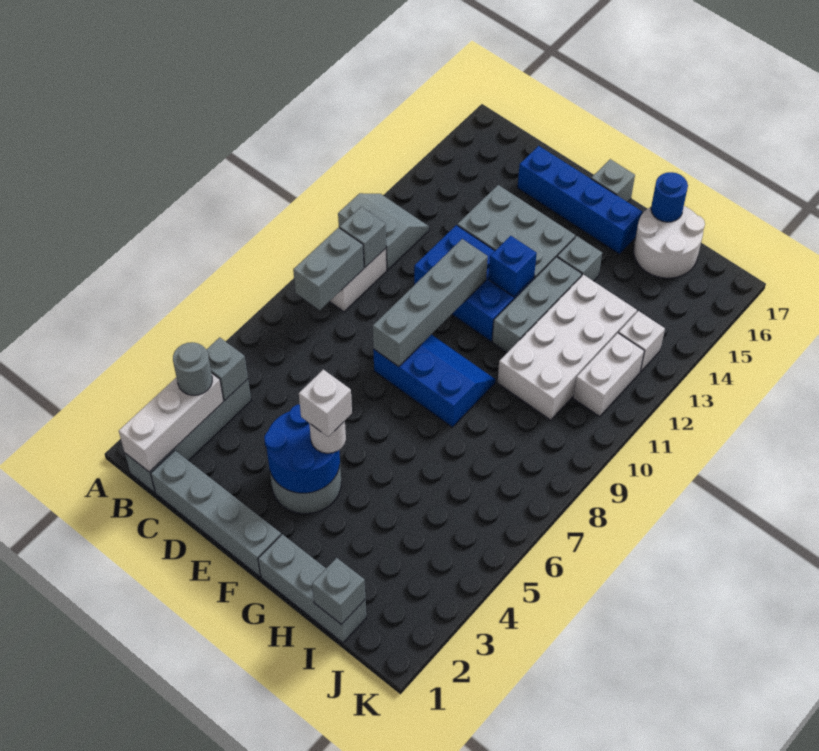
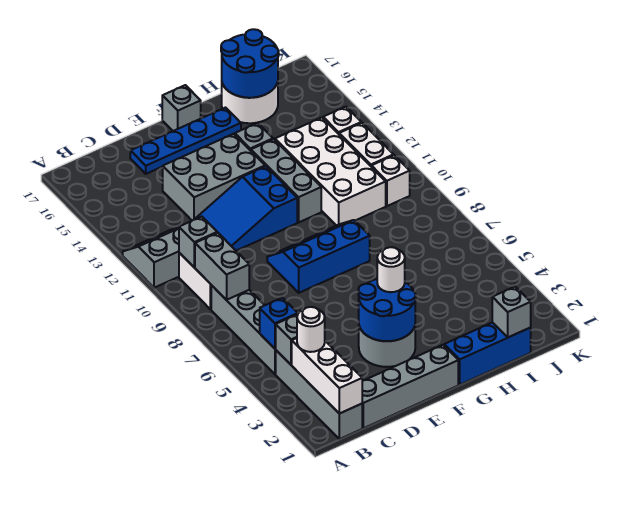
grey round brick B3 level 3 -> white round brick B3 level 3
blue brick D11:F12 level 1 -> blue slope D11:F12 level 1 top F
blue brick D16:G16 level 1 -> blue plate D16:G16 level 1
grey brick E8:E11 level 2 -> grey brick B5:B8 level 1
white brick F4 level 4 -> white brick J10 level 1
blue brick F12 level 2 -> blue brick B5 level 2
grey brick G1:I1 level 1 -> blue brick G1:I1 level 1
blue round brick H17 level 2 -> blue round brick H16:I17 level 2

